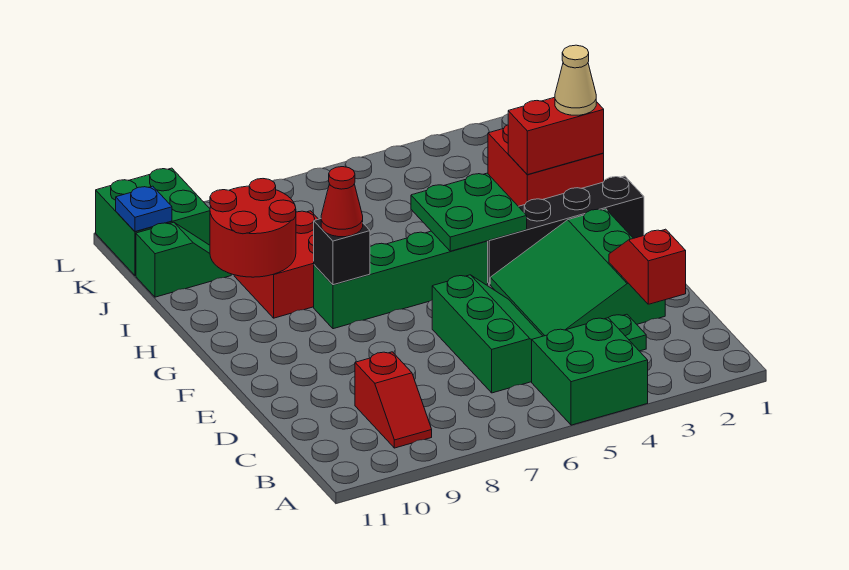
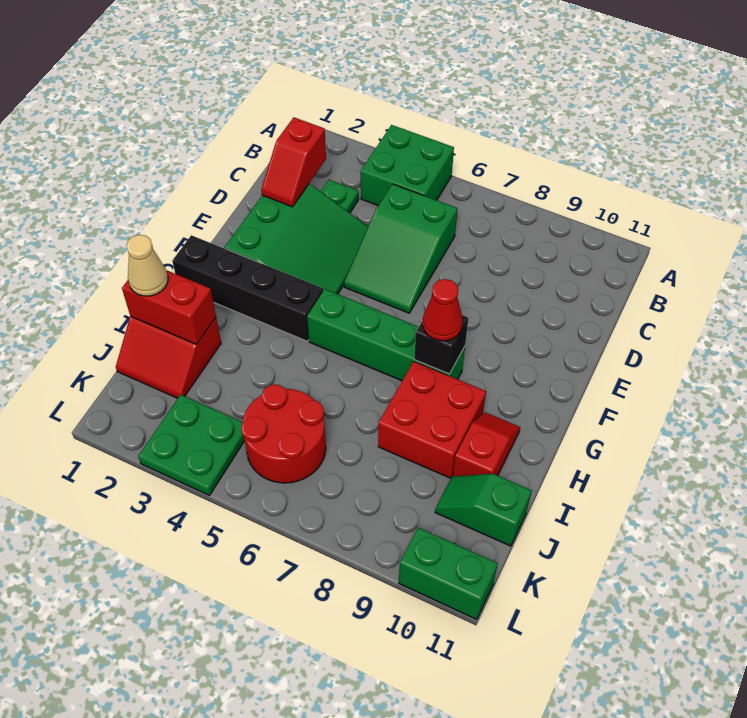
red slope B9:C9 level 1 top C -> red slope H10:I10 level 1 top I
green slope C5:E6 level 1 top 6 -> green slope C5:E6 level 1 top C
green plate G4:H5 level 2 -> green plate K3:L4 level 1
red round brick H9:I10 level 2 -> red round brick J5:K6 level 1
red brick I1:J2 level 1 -> red slope I1:J2 level 1 top I
green brick K10:L11 level 1 -> green brick L10:L11 level 1
blue plate K11 level 2 -> none

